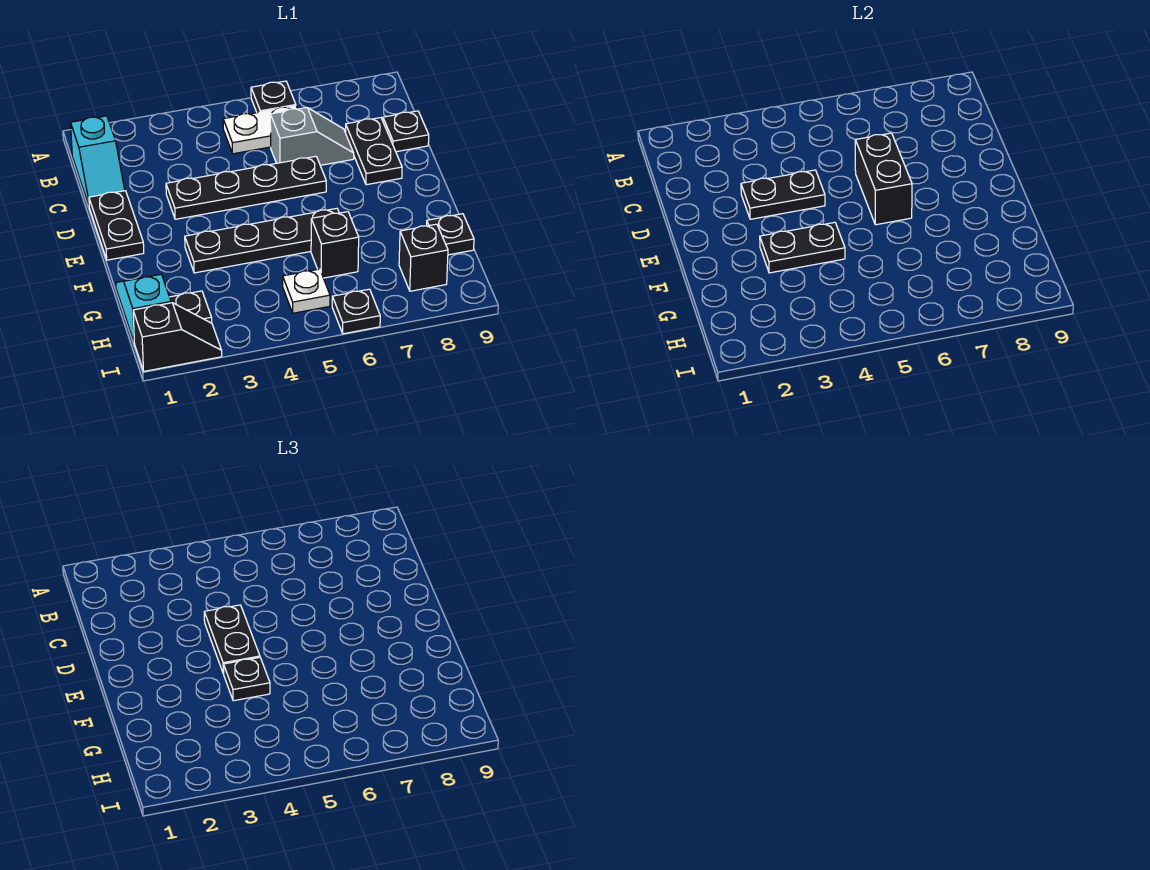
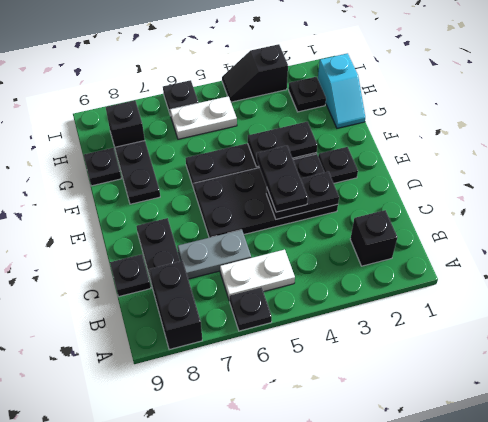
cyan slope B1:C1 level 1 top B -> none
grey slope C6:C7 level 1 top 6 -> grey plate C6:C7 level 1
black plate D1:E1 level 1 -> black plate F8:G8 level 1
black plate D3:D6 level 1 -> black plate D3:E6 level 1
black brick D6:E6 level 2 -> black brick A8:B8 level 1
black plate F4 level 3 -> black plate E2 level 1
black brick G6 level 1 -> black brick B2 level 1
white plate H5 level 1 -> white plate H5:H6 level 1
black slope I1:I2 level 1 top 1 -> black slope I3:I4 level 1 top 3

